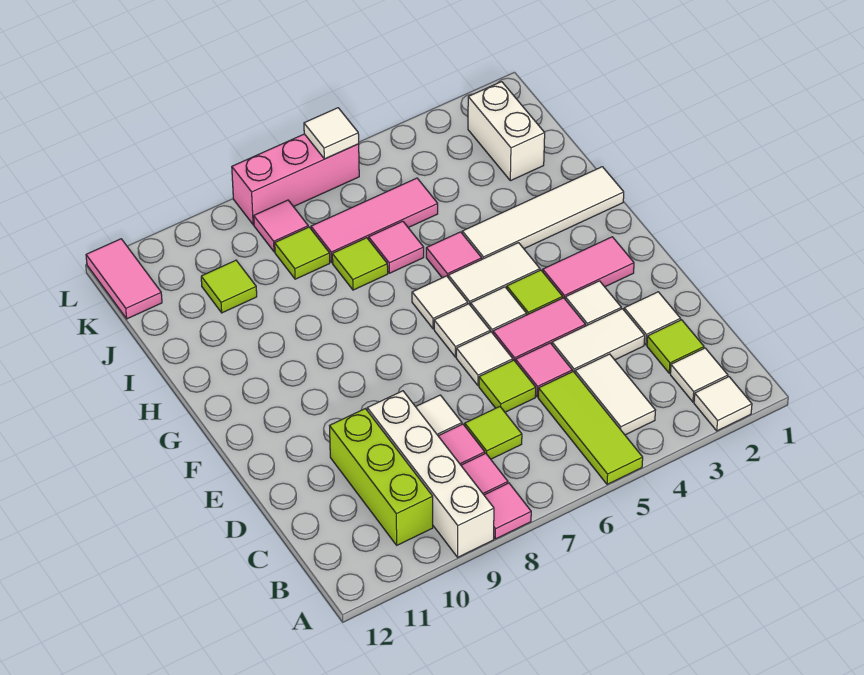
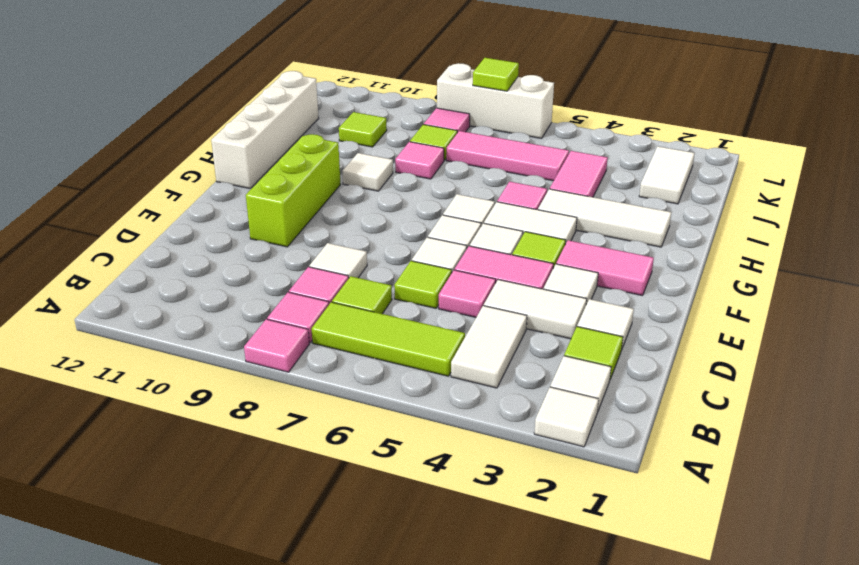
lime tile A5:C5 level 1 -> lime tile B5:B7 level 1
white brick A9:D9 level 1 -> white brick G12:J12 level 1
lime brick B10:D10 level 1 -> lime brick E10:G10 level 1
white tile H1:H4 level 1 -> white tile H2:H4 level 1
pink tile I6 level 1 -> pink tile I8 level 1
lime tile I7 level 1 -> lime tile L7 level 2
white brick J2:K2 level 1 -> white tile J2:K2 level 1
pink tile K12:L12 level 1 -> pink tile I4:J4 level 1
pink brick L6:L8 level 1 -> white brick L6:L8 level 1
white tile L6 level 2 -> white tile H9 level 1

